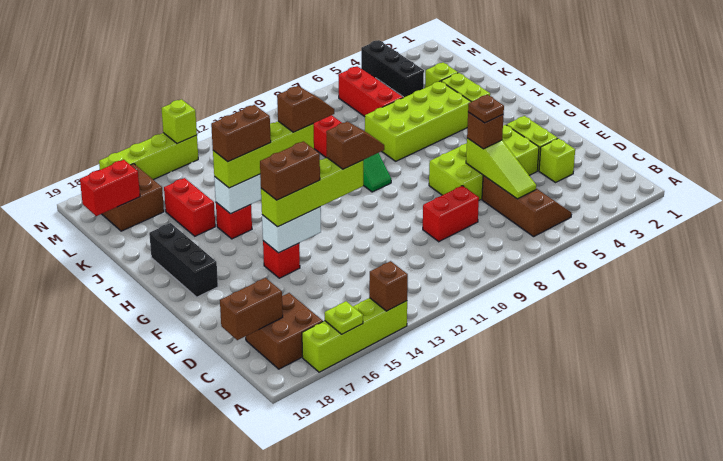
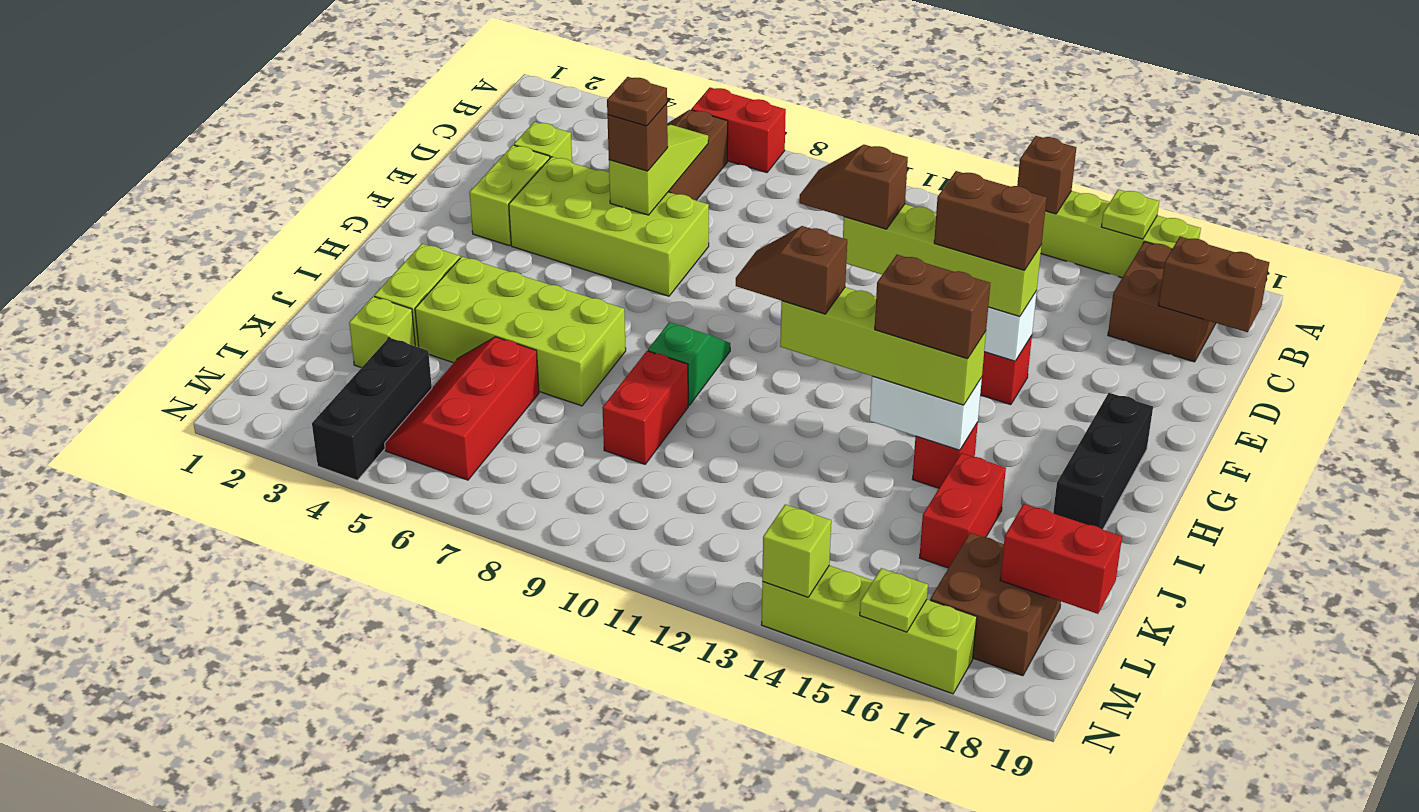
red brick D8:D9 level 1 -> red brick A6:A7 level 1
none -> lime plate N16 level 2

